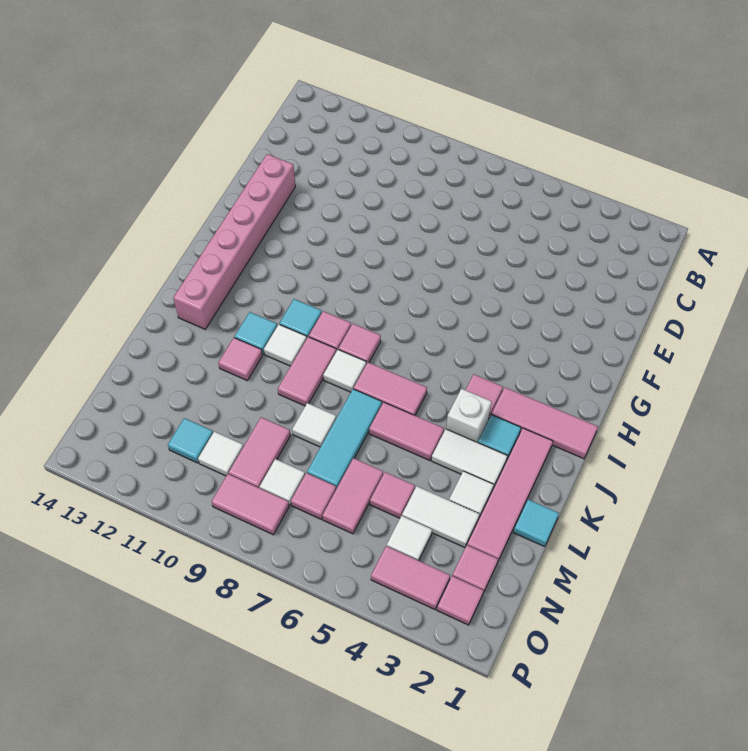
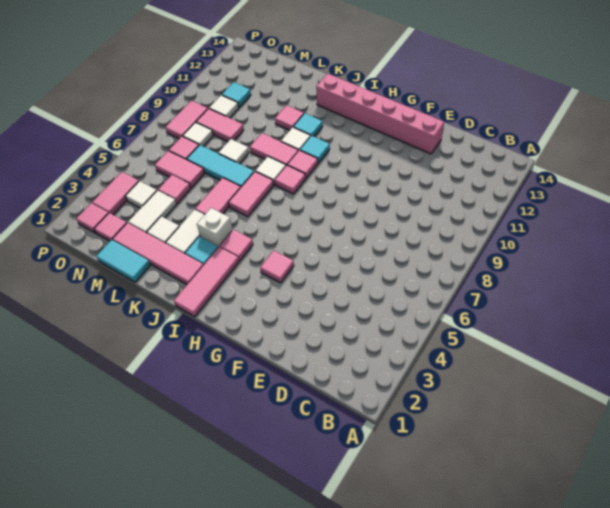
none -> pink tile G4 level 1
cyan tile L1 level 1 -> cyan tile L1:M1 level 1

